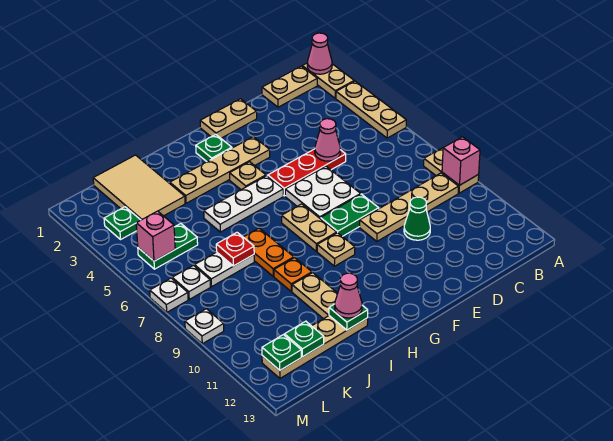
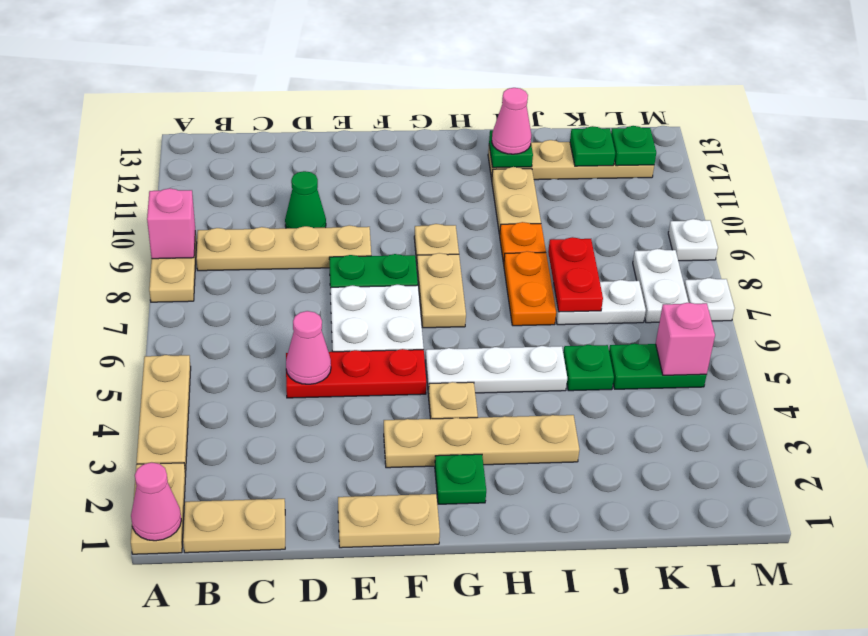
tan tile J1:K3 level 1 -> none
red plate J7 level 2 -> red plate J7:J8 level 2
green plate L3 level 1 -> green plate J5 level 1
white plate L7 level 1 -> white plate L7:L8 level 1

